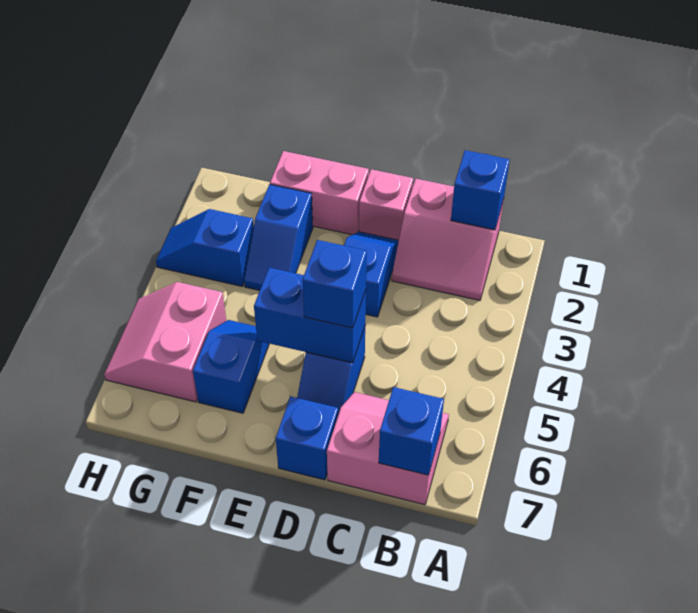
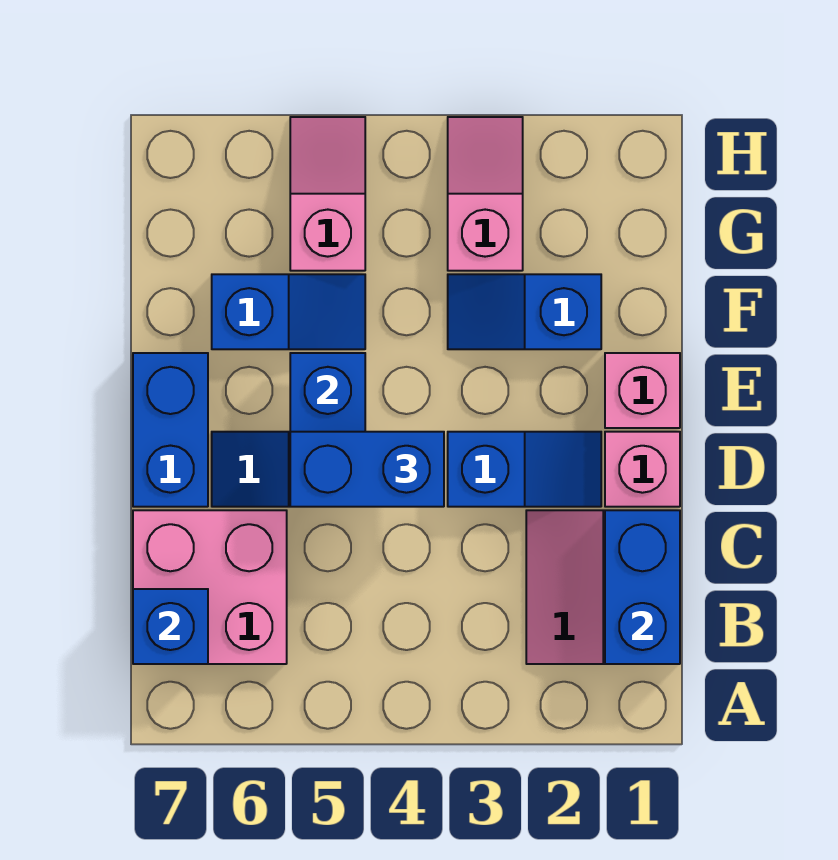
blue brick B1 level 2 -> blue brick B1:C1 level 2
pink slope B6:C7 level 1 top 7 -> pink brick B6:C7 level 1
blue brick D5 level 3 -> blue brick D4:D5 level 3
blue brick D7 level 1 -> blue brick D7:E7 level 1
pink brick E1:F1 level 1 -> pink brick E1 level 1
blue slope G3:H3 level 1 top G -> pink slope G3:H3 level 1 top G
pink slope G5:H6 level 1 top G -> pink slope G5:H5 level 1 top G

